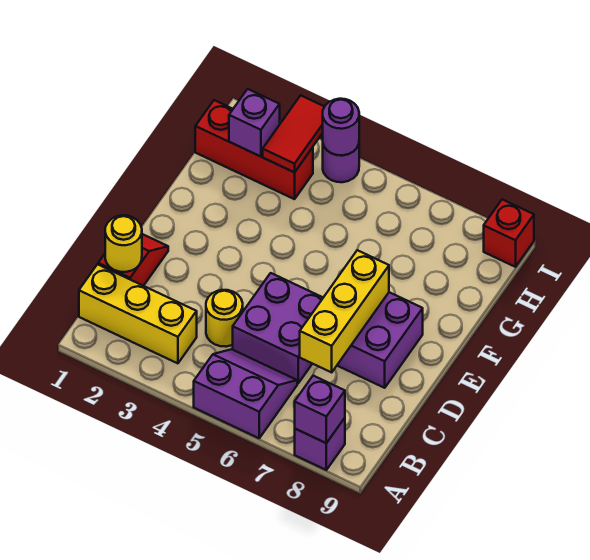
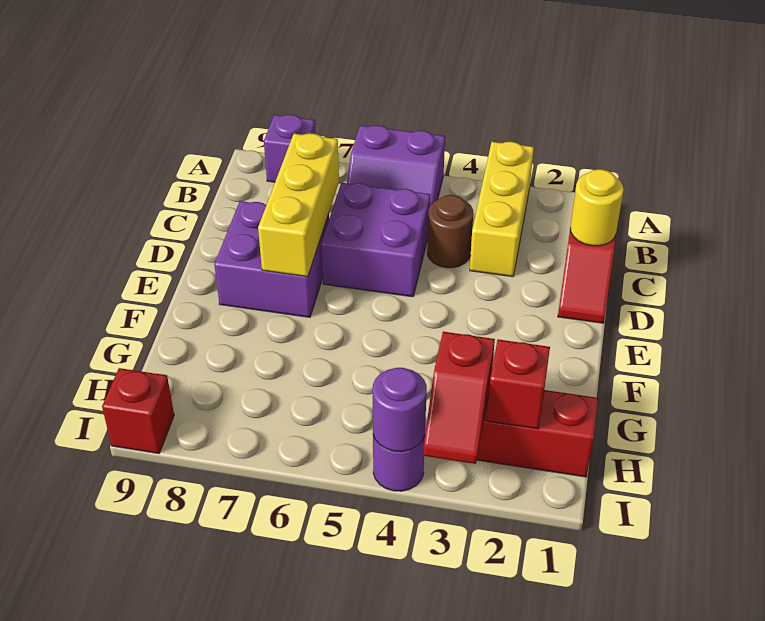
purple brick A8 level 2 -> none
yellow brick B1:B3 level 1 -> yellow brick A3:C3 level 1
yellow round brick C4 level 1 -> brown round brick C4 level 1
purple brick H2 level 2 -> red brick H2 level 2
red tile H3:I3 level 2 -> red slope H3:I3 level 2 top H

